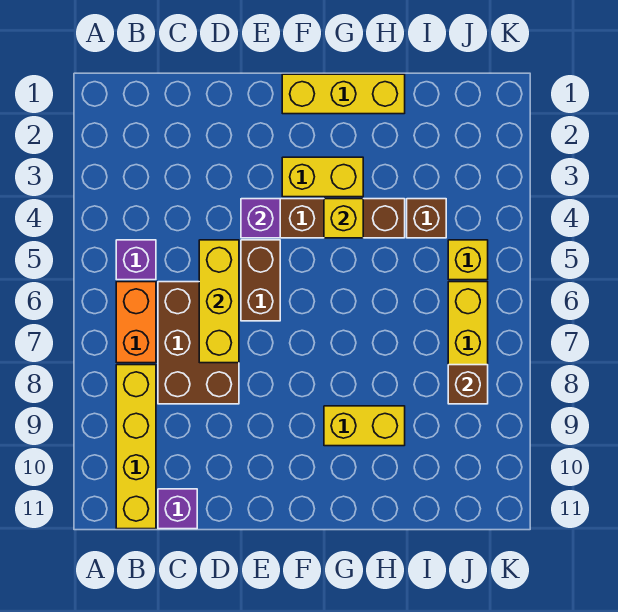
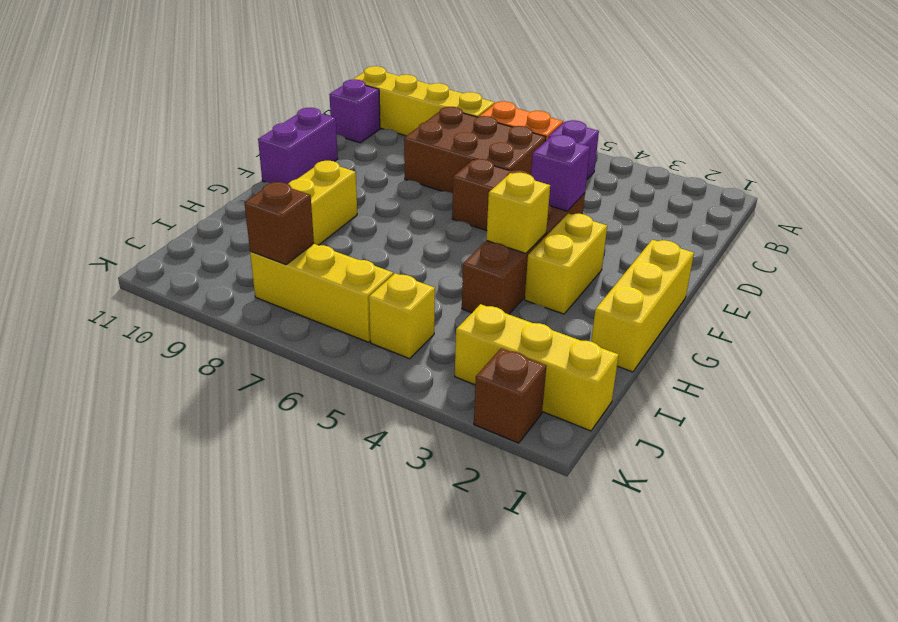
yellow brick D5:D7 level 2 -> yellow brick J1:J3 level 1
none -> purple brick E11:F11 level 1
brown brick I4 level 1 -> brown brick K2 level 1

